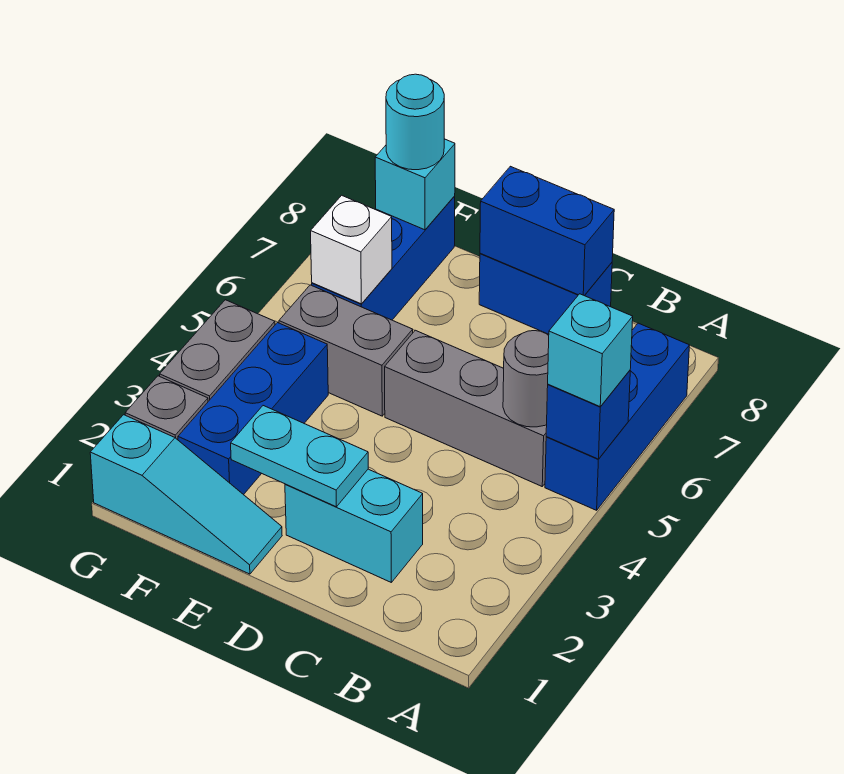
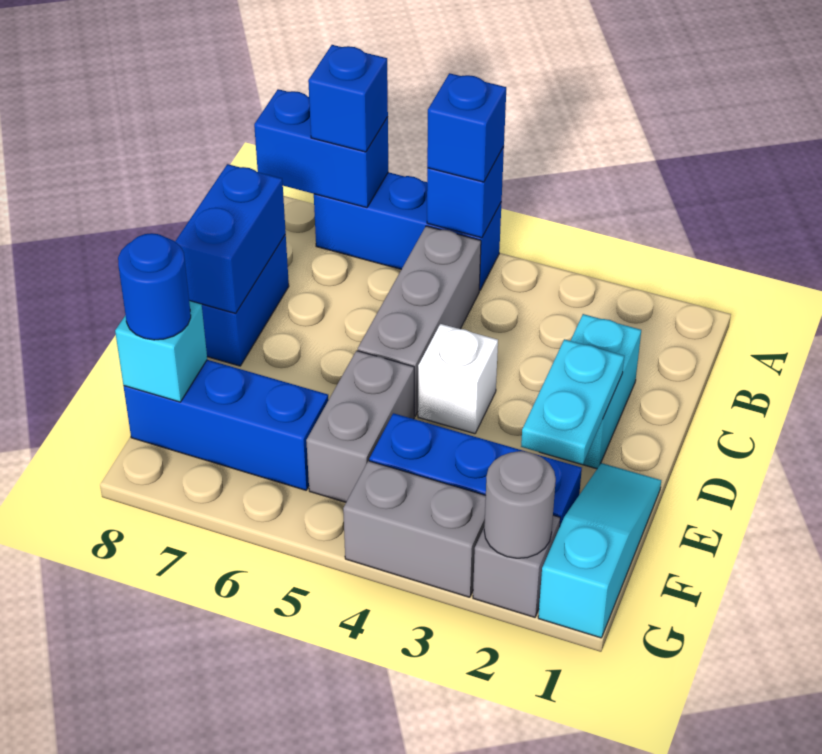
cyan brick A5 level 3 -> blue brick A5 level 3
none -> blue brick A7:A8 level 2
none -> blue brick A7 level 3
grey round brick B5 level 2 -> grey round brick G2 level 2
white brick F6 level 2 -> white brick D4 level 1
cyan round brick F8 level 3 -> blue round brick F8 level 3

